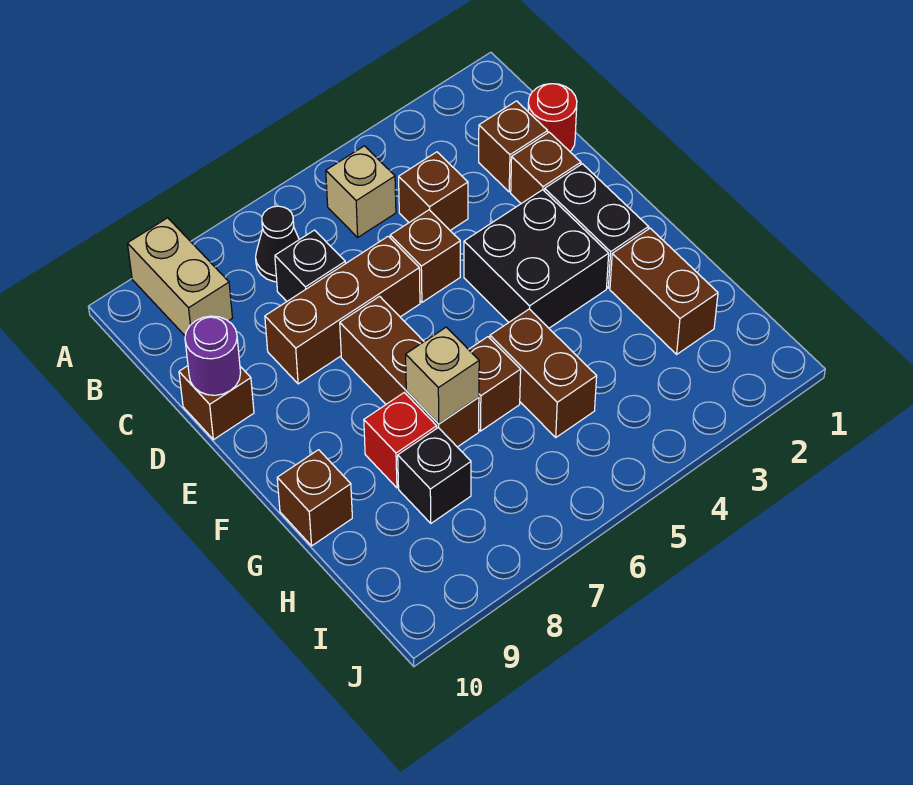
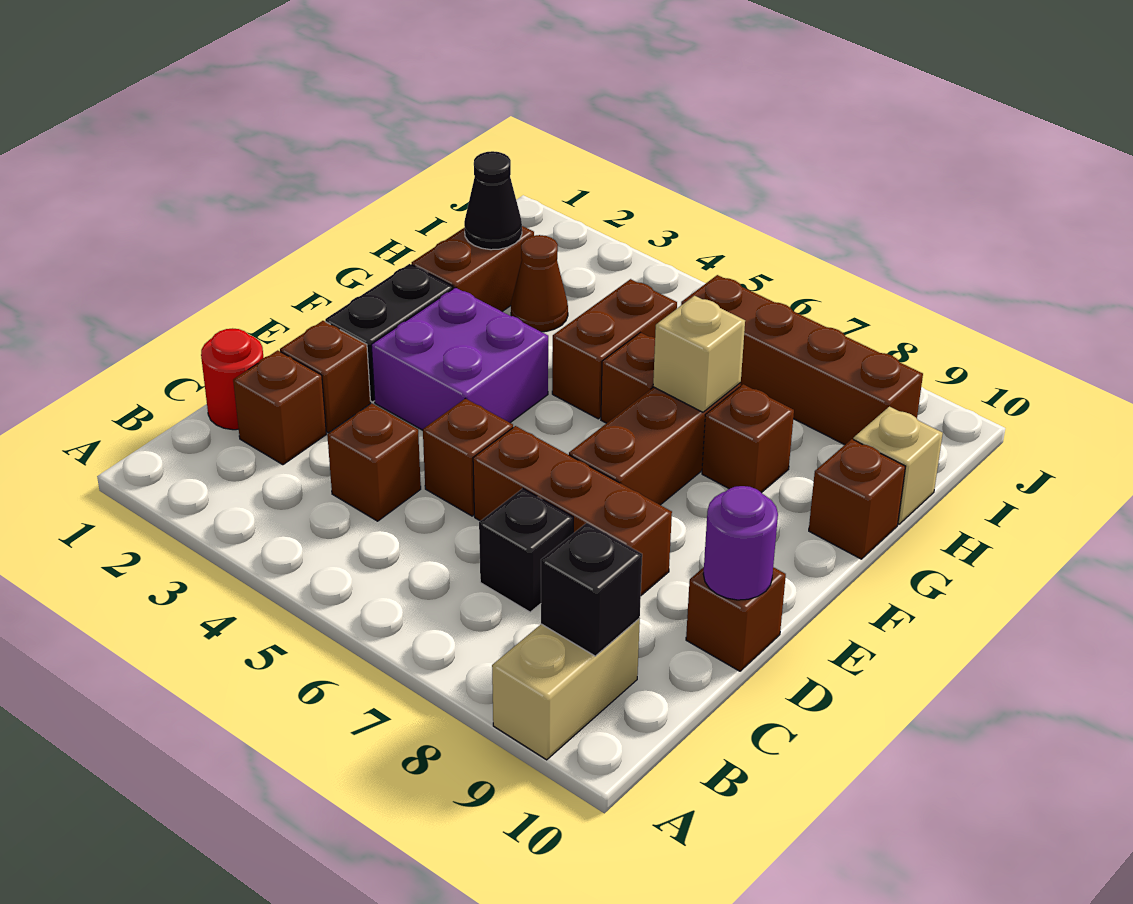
tan brick B5 level 1 -> tan brick H10 level 1
black cone B7 level 1 -> black cone H2 level 2
black brick E3:F4 level 1 -> purple brick E3:F4 level 1
red brick G8 level 1 -> brown brick G8 level 1
none -> brown cone H3 level 1
black brick H8 level 1 -> black brick B9 level 2
none -> brown brick I6:I9 level 1

